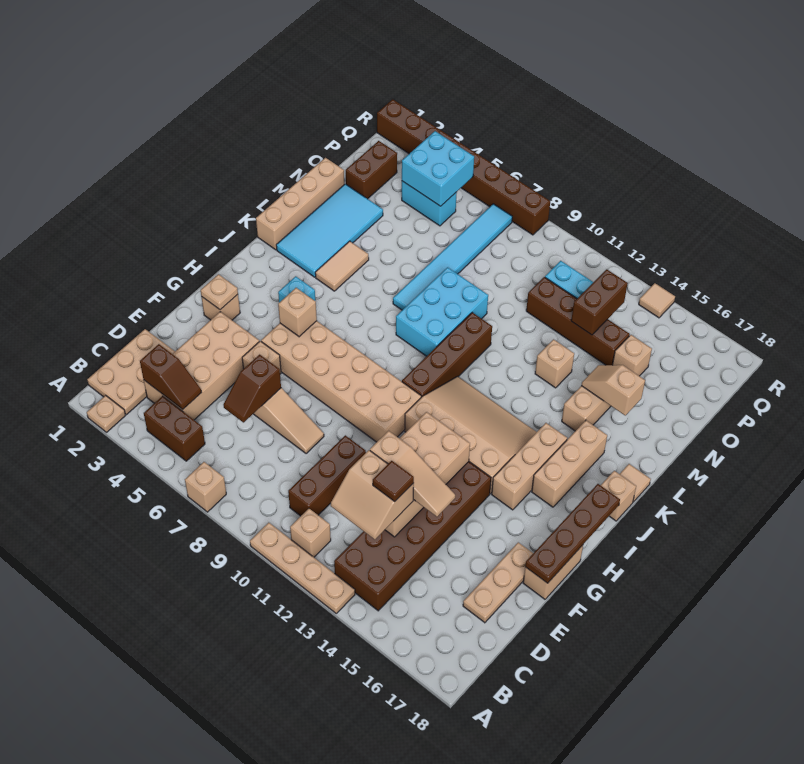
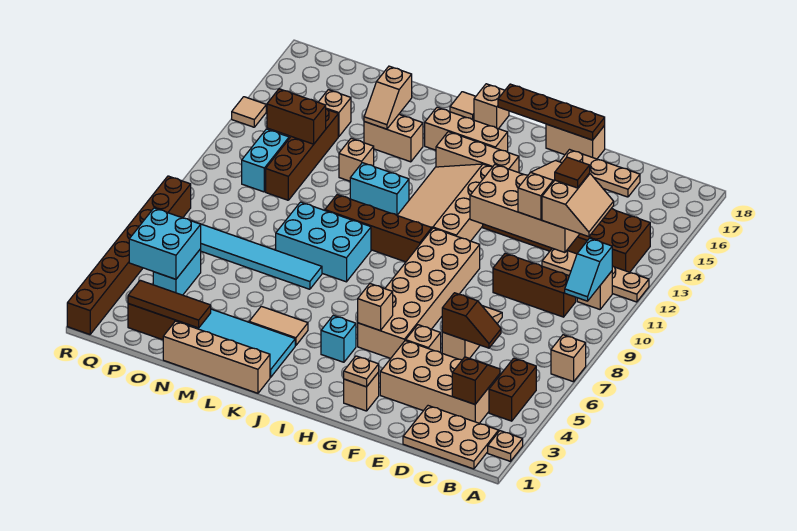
tan plate A10:A13 level 1 -> tan plate A12:D12 level 1
none -> cyan slope B10:B11 level 2 top 11
none -> cyan brick K12:L12 level 1
none -> brown tile N2:P2 level 2

